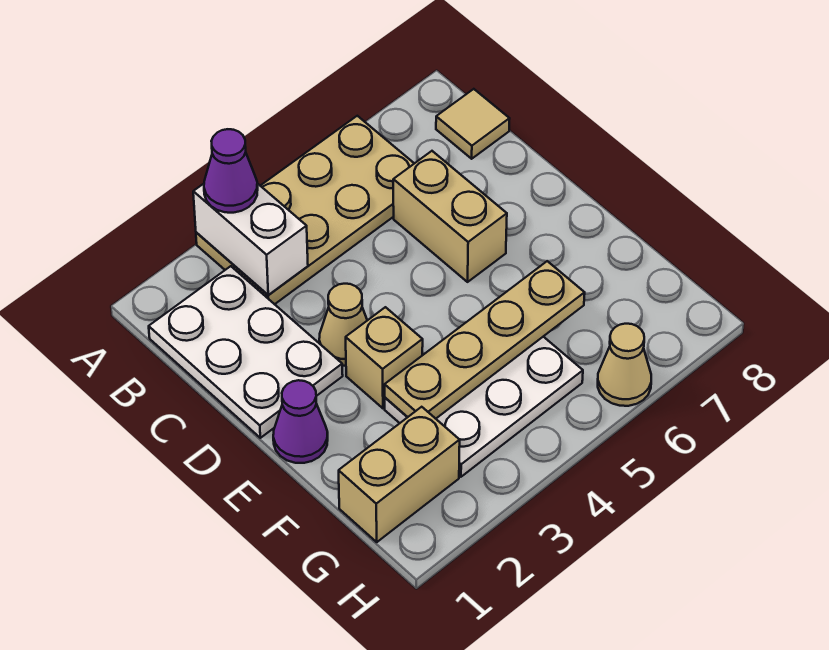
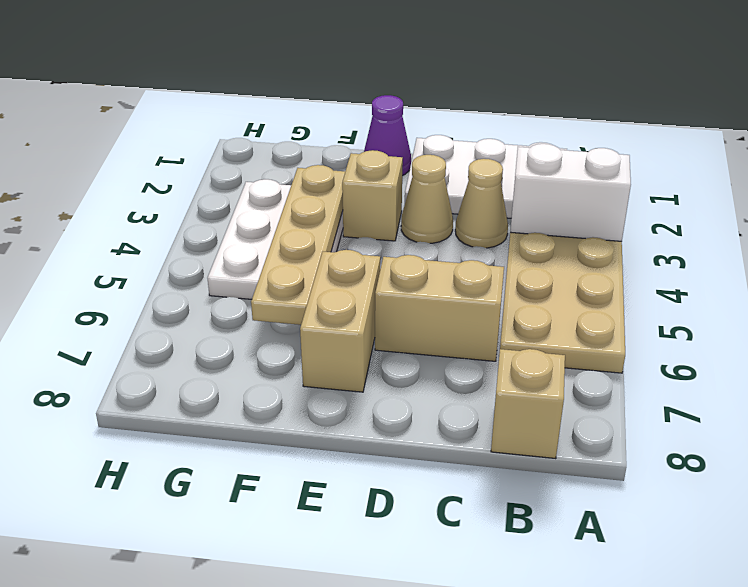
purple cone A3 level 3 -> none
tan tile B8 level 1 -> tan brick B8 level 1
tan brick G1:G2 level 1 -> tan brick E6:E7 level 1
tan cone H6 level 1 -> tan cone C3 level 1

